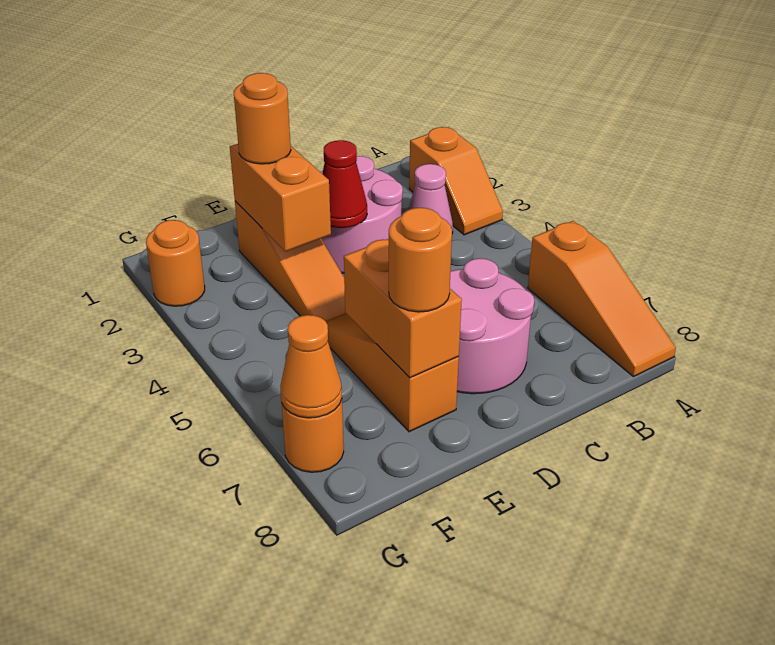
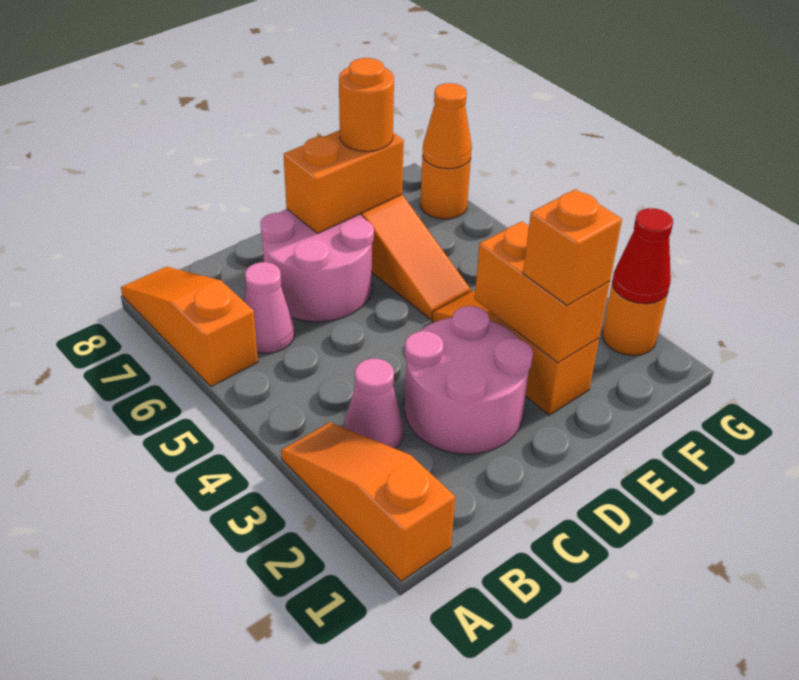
orange slope A2:A3 level 1 top 2 -> orange slope A1:A3 level 1 top 1
none -> pink cone B6 level 1
red cone D3 level 2 -> red cone G2 level 2
orange round brick E2 level 3 -> orange brick E2 level 3
orange brick E6:E7 level 2 -> orange brick D7:E7 level 2

